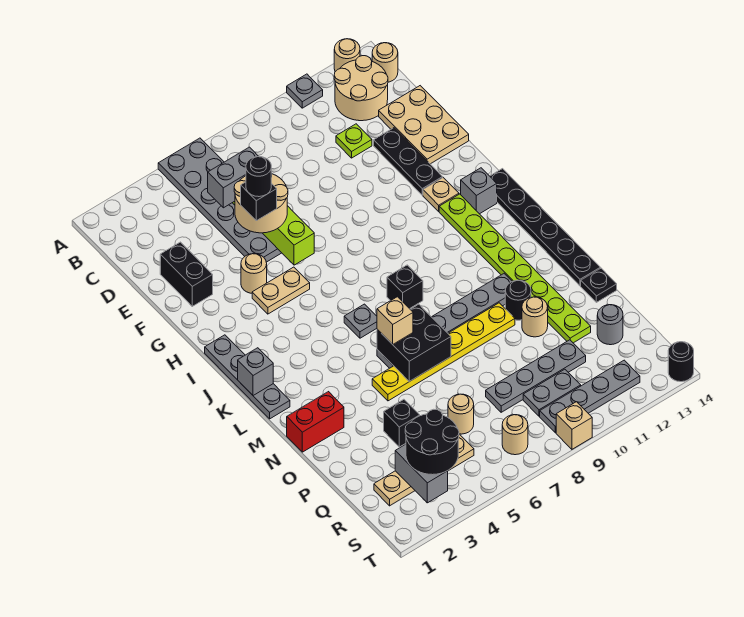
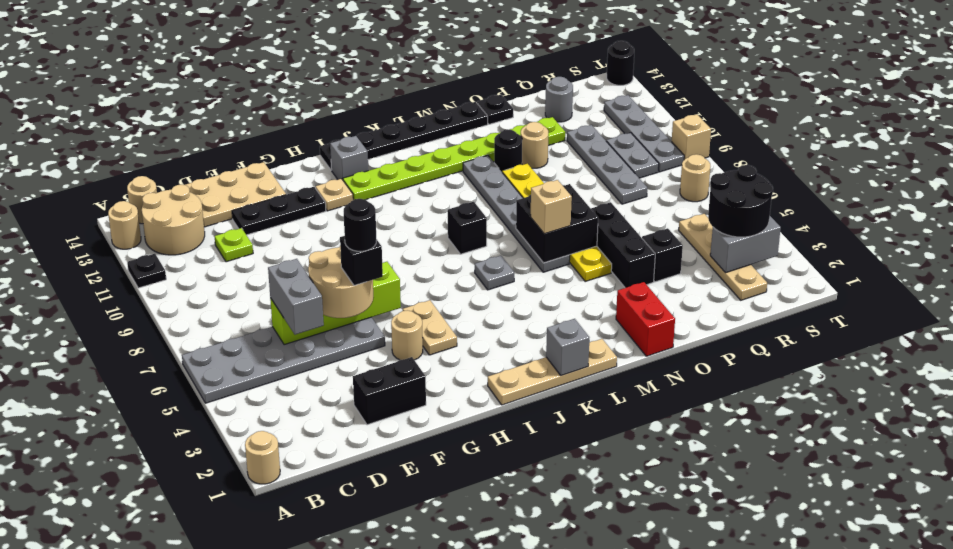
grey plate A11 level 1 -> black plate A11 level 1
grey plate I1:L1 level 1 -> tan plate I1:L1 level 1
none -> black brick O4:O6 level 1
tan round brick Q6 level 1 -> tan round brick A1 level 1

